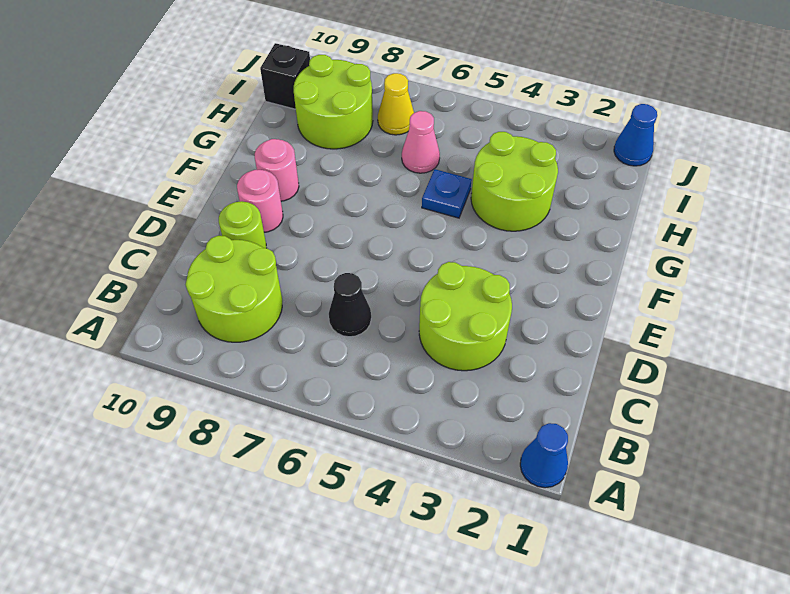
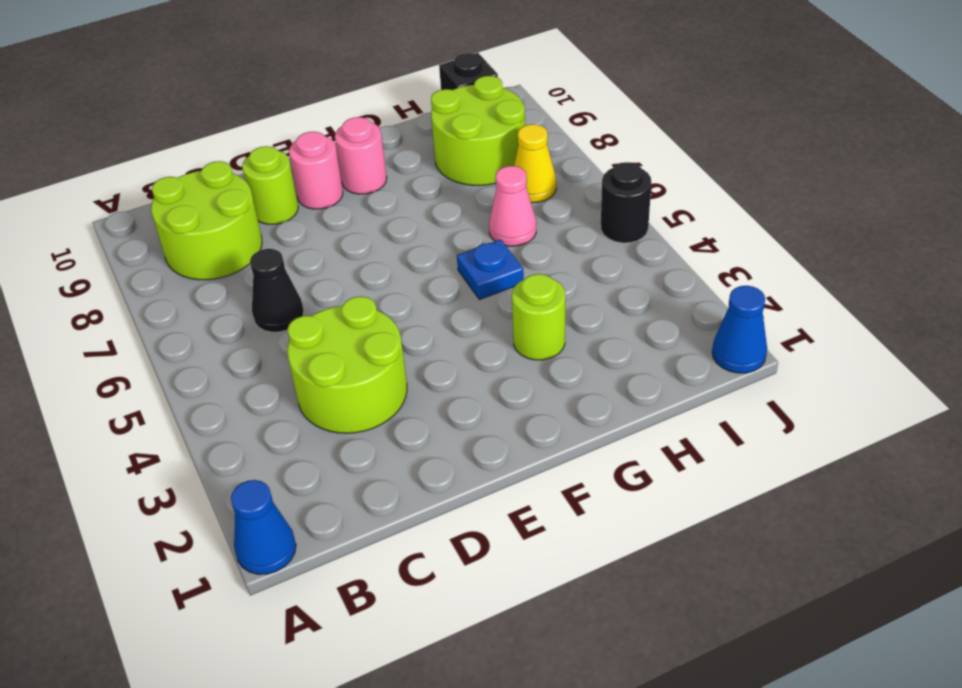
lime round brick G3:H4 level 1 -> lime round brick G3 level 1
none -> black round brick J5 level 1

